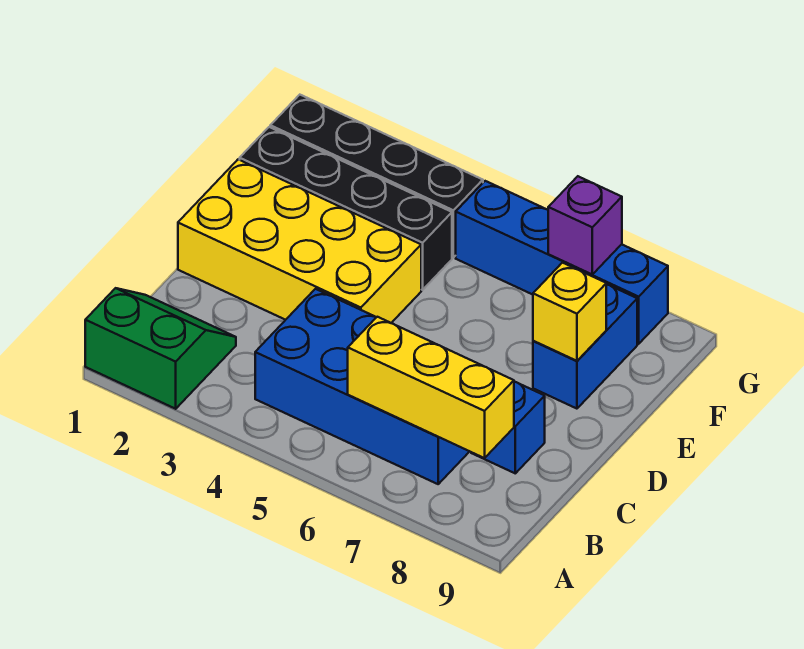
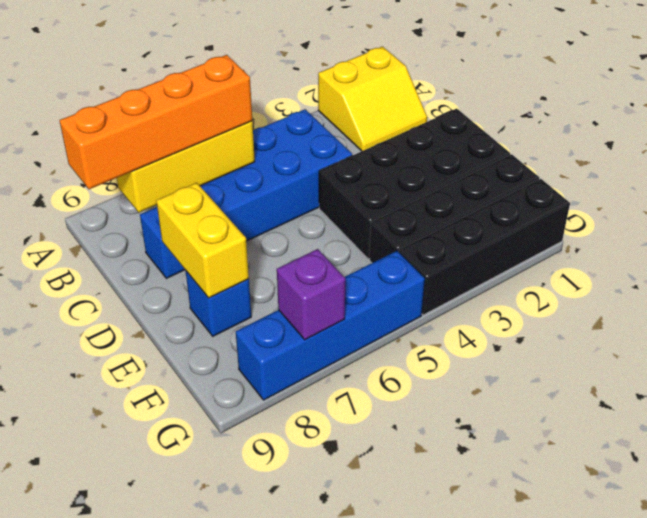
green slope A1:B2 level 1 top A -> yellow slope A1:B2 level 1 top A
none -> orange brick B6:B9 level 3
yellow brick D1:E4 level 1 -> black brick D1:E4 level 1
blue brick E8:F8 level 1 -> blue brick E8 level 1
yellow brick E8 level 2 -> yellow brick D8:E8 level 2

